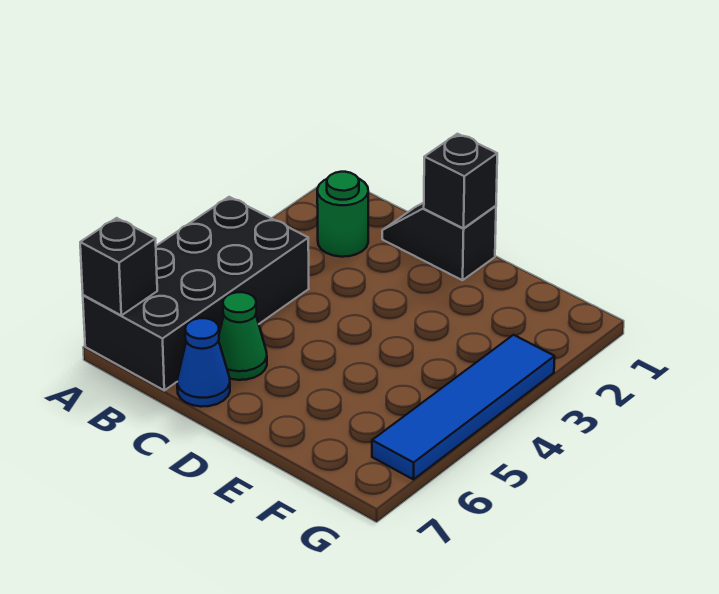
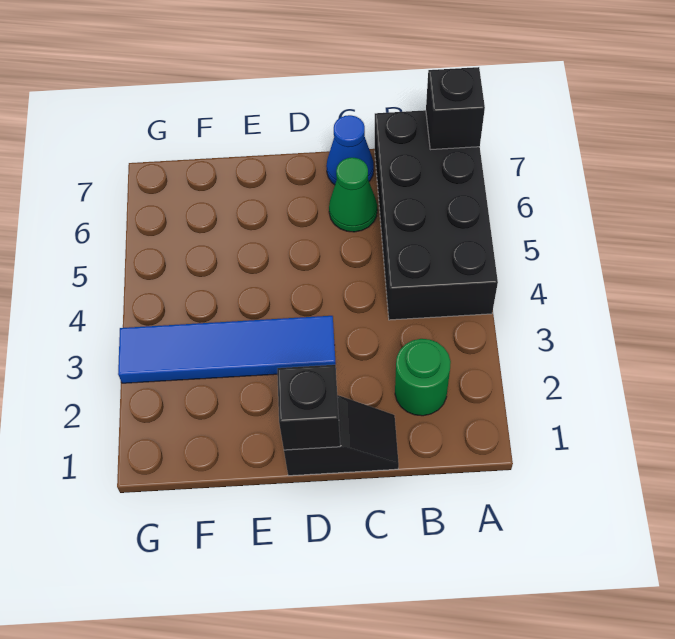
blue tile G3:G6 level 1 -> blue tile D3:G3 level 1

